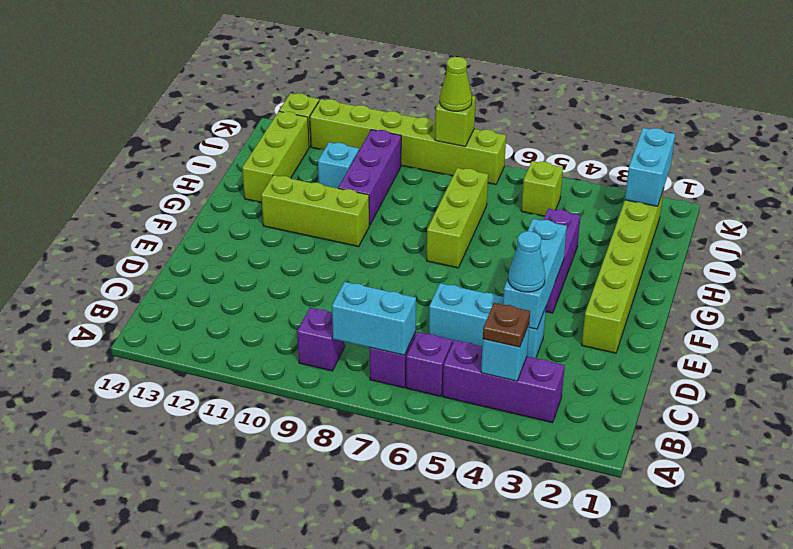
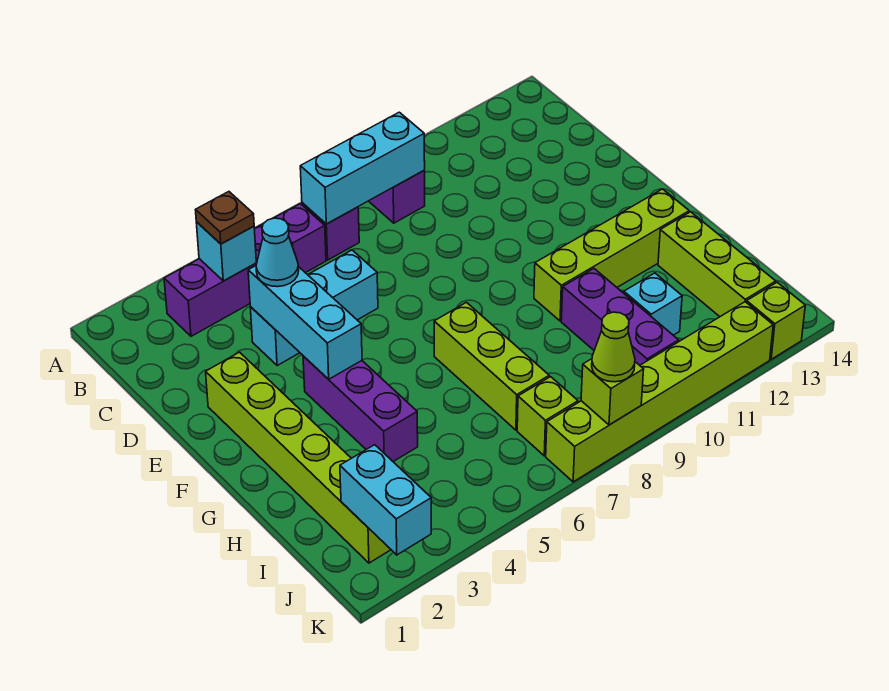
cyan brick B7:B8 level 2 -> cyan brick B7:B9 level 2
lime brick G10:G12 level 1 -> lime brick G10:G13 level 1
lime brick J5 level 1 -> lime brick J7 level 1

